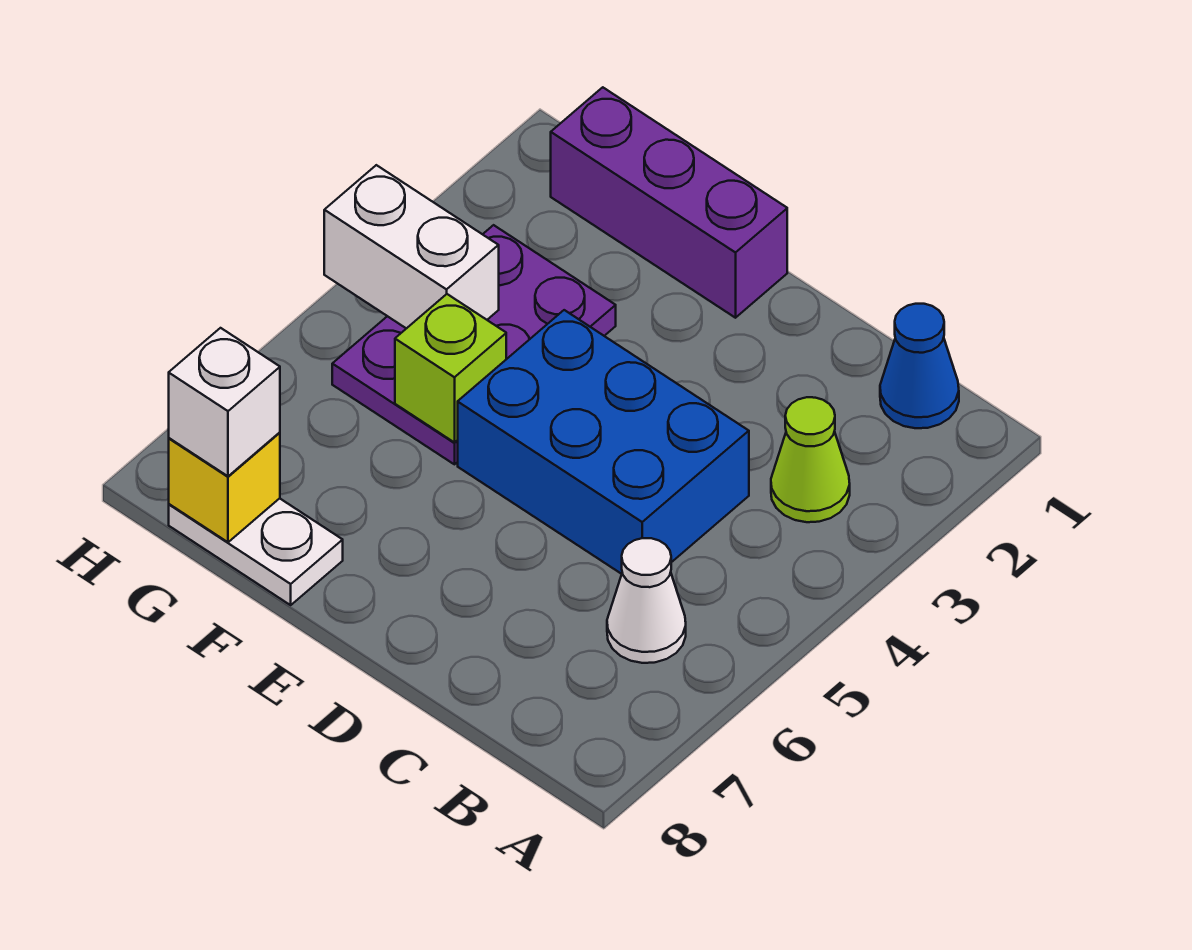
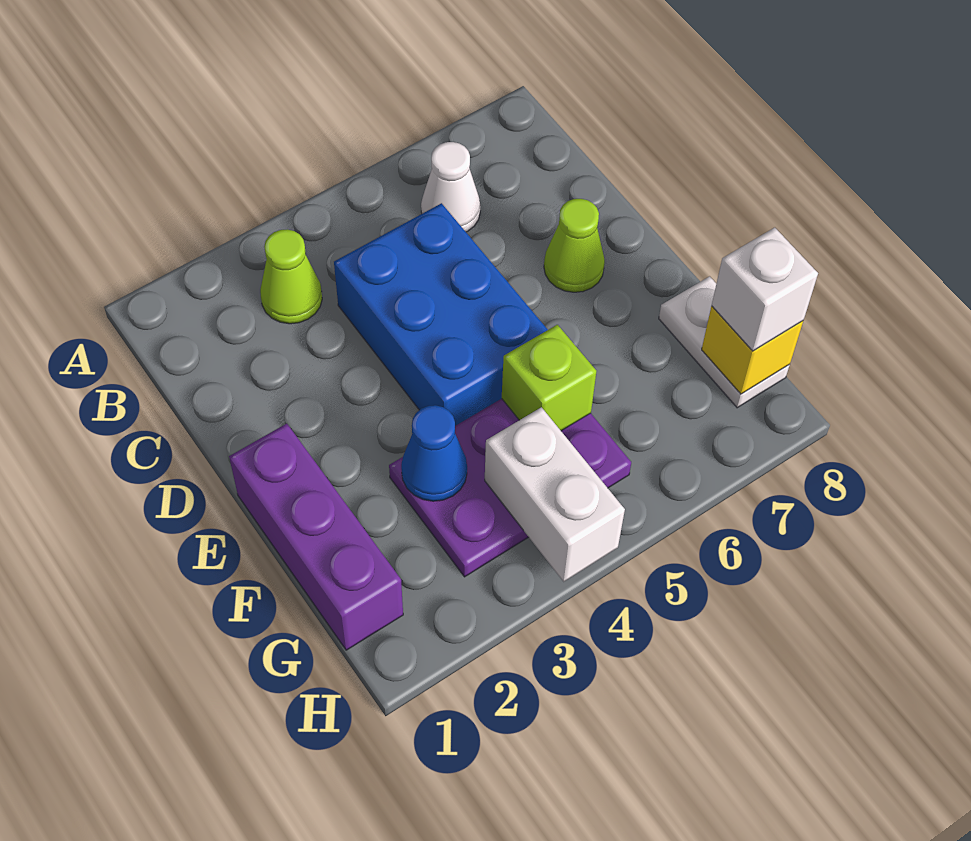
blue cone B1 level 1 -> blue cone F3 level 2
none -> lime cone D7 level 1

